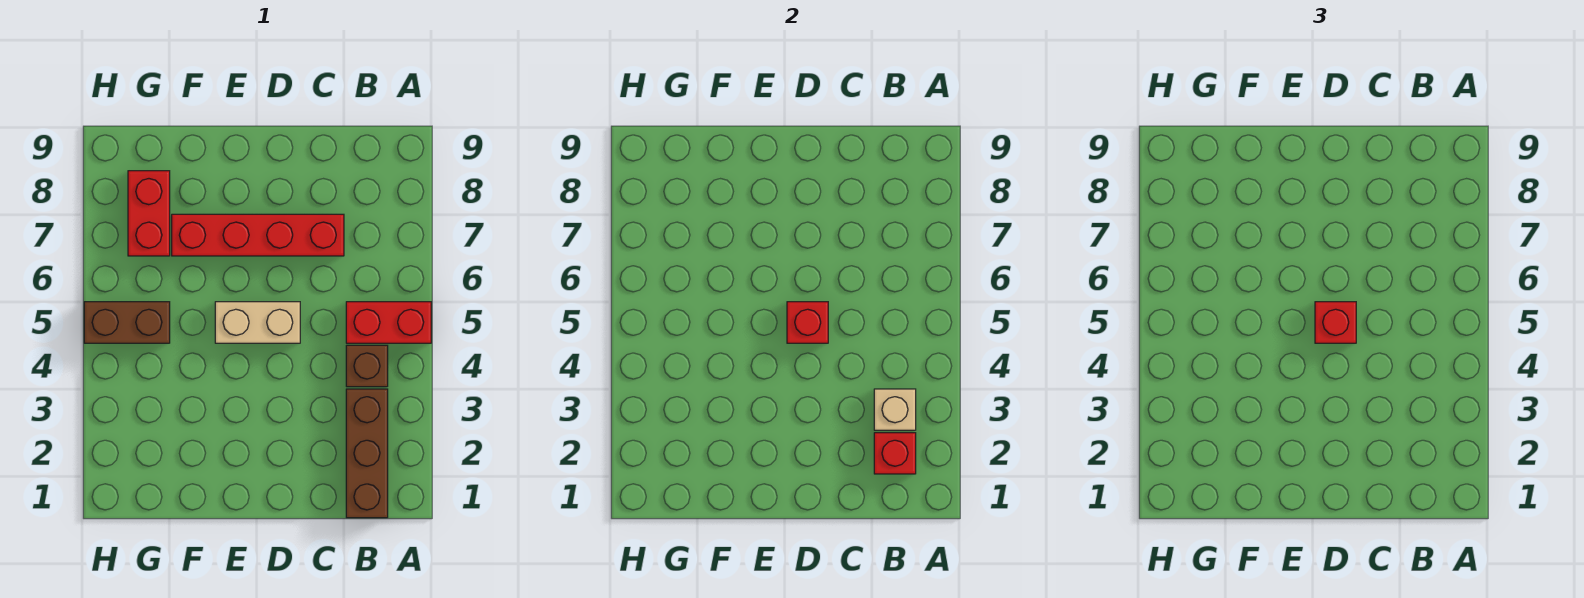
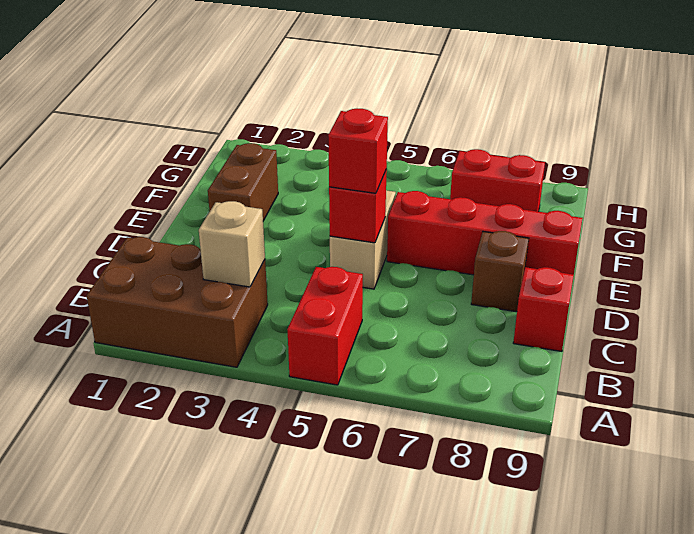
brown brick B1:B3 level 1 -> brown brick A1:B3 level 1
red brick B2 level 2 -> red brick C9 level 1
brown brick B4 level 1 -> brown brick D8 level 1
red brick C7:F7 level 1 -> red brick E6:E9 level 1
brown brick G5:H5 level 1 -> brown brick E2:F2 level 1

